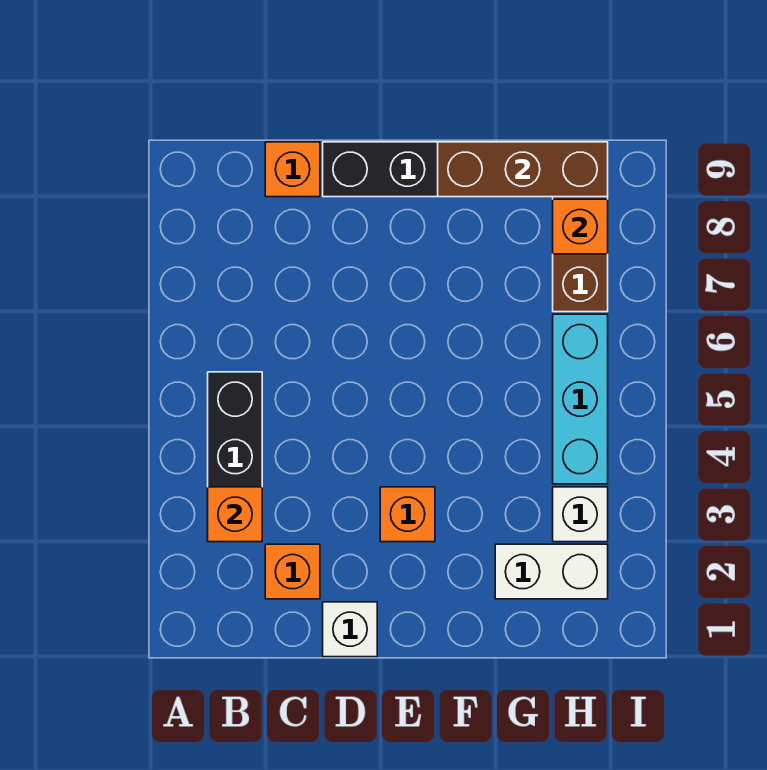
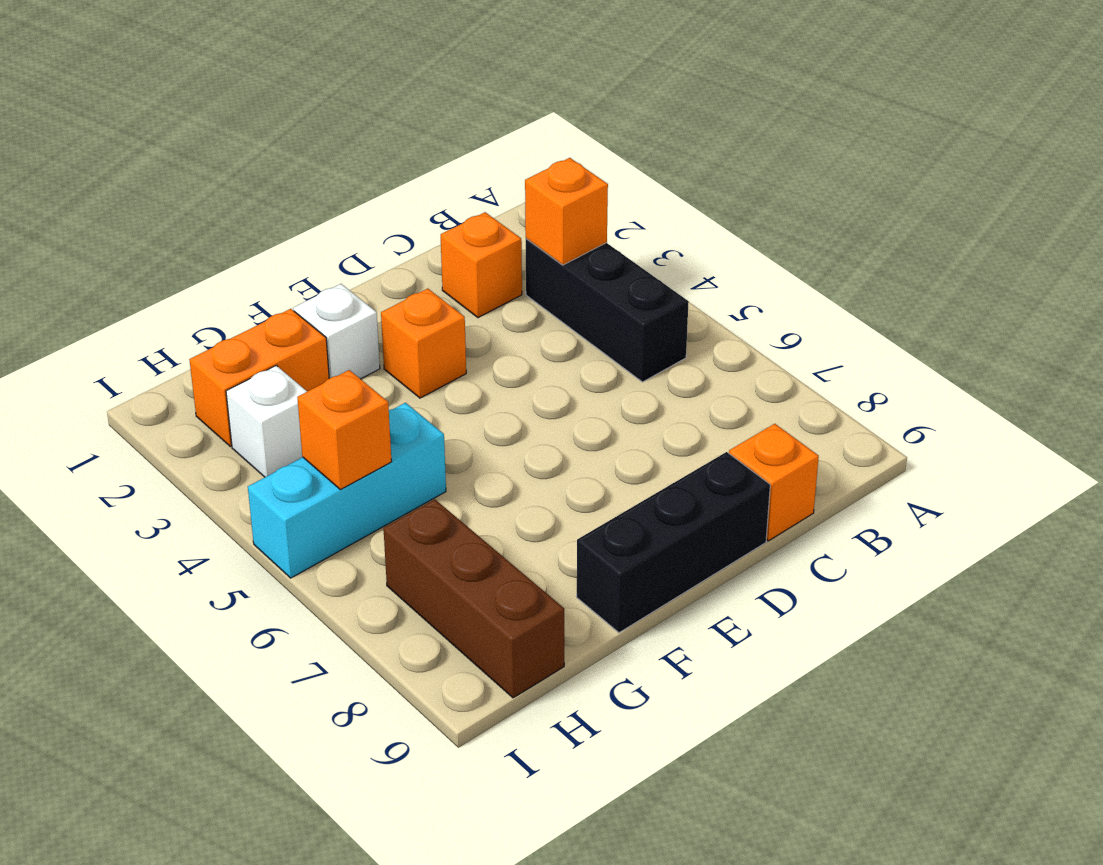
white brick D1 level 1 -> white brick F2 level 1
brown brick F9:H9 level 2 -> none
white brick G2:H2 level 1 -> orange brick G2:H2 level 1
cyan brick H4:H6 level 1 -> cyan brick G5:I5 level 1
orange brick H8 level 2 -> orange brick H5 level 2

